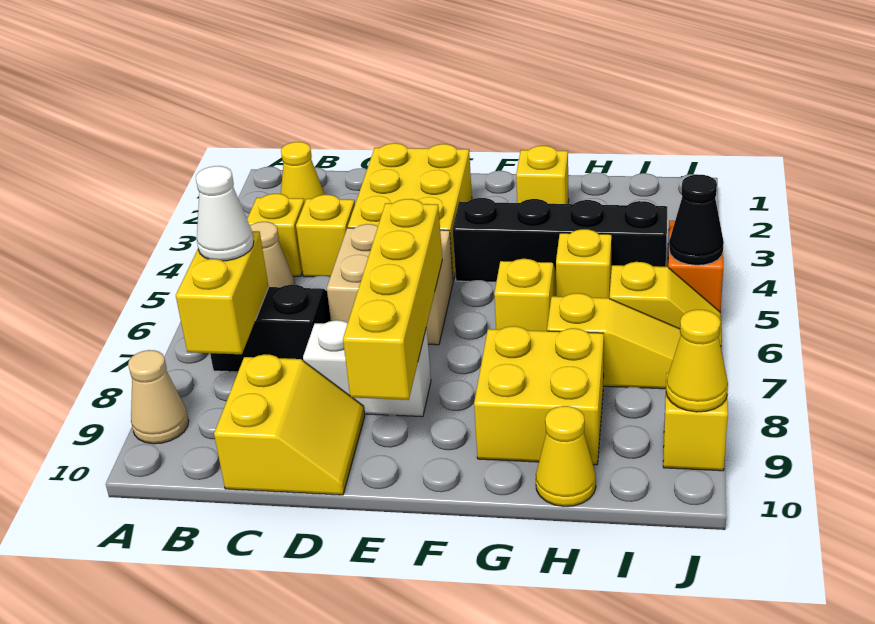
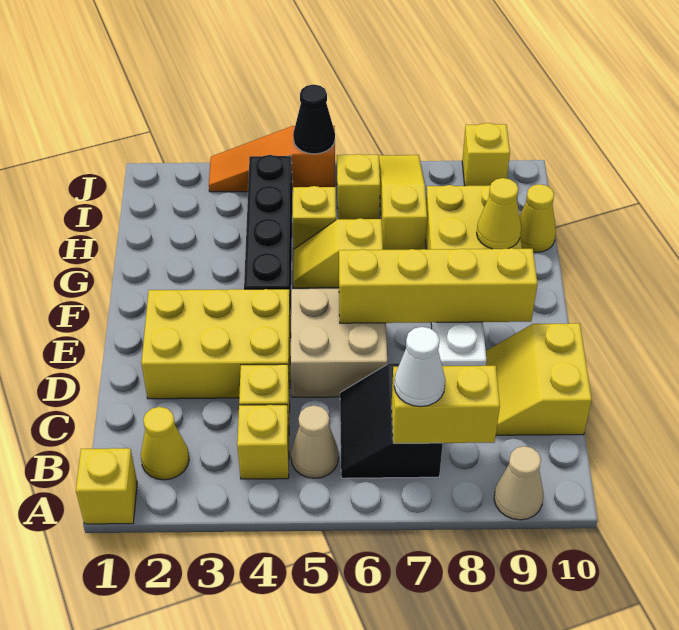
yellow slope C9:D10 level 1 top C -> yellow slope C9:D10 level 1 top 10
yellow brick G2 level 1 -> yellow brick A1 level 1
yellow cone J9 level 2 -> yellow cone G9 level 2

